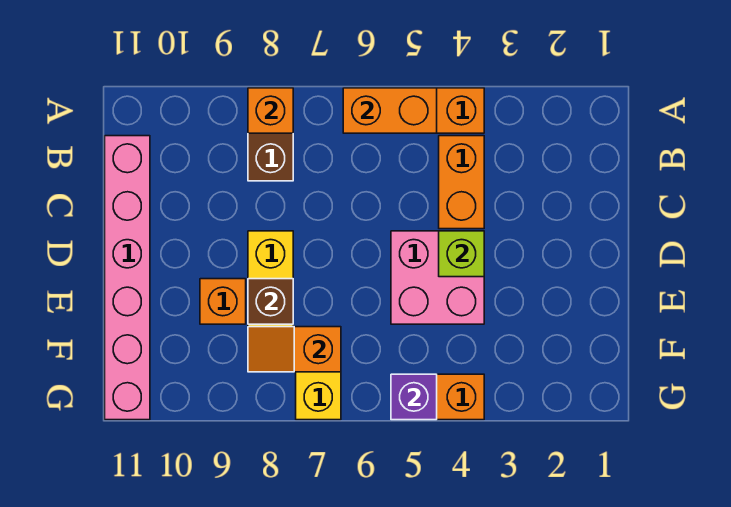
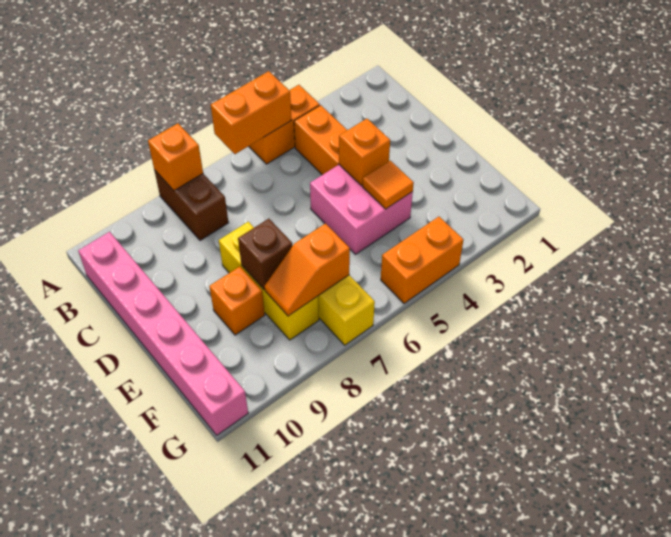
lime brick D4 level 2 -> orange brick D4 level 2
none -> orange tile E4 level 2
purple brick G5 level 2 -> none

